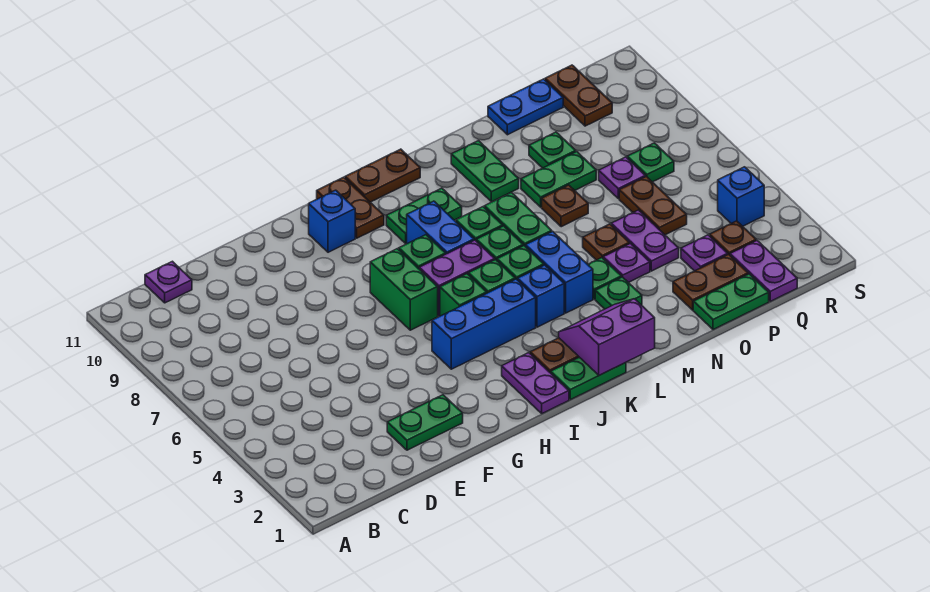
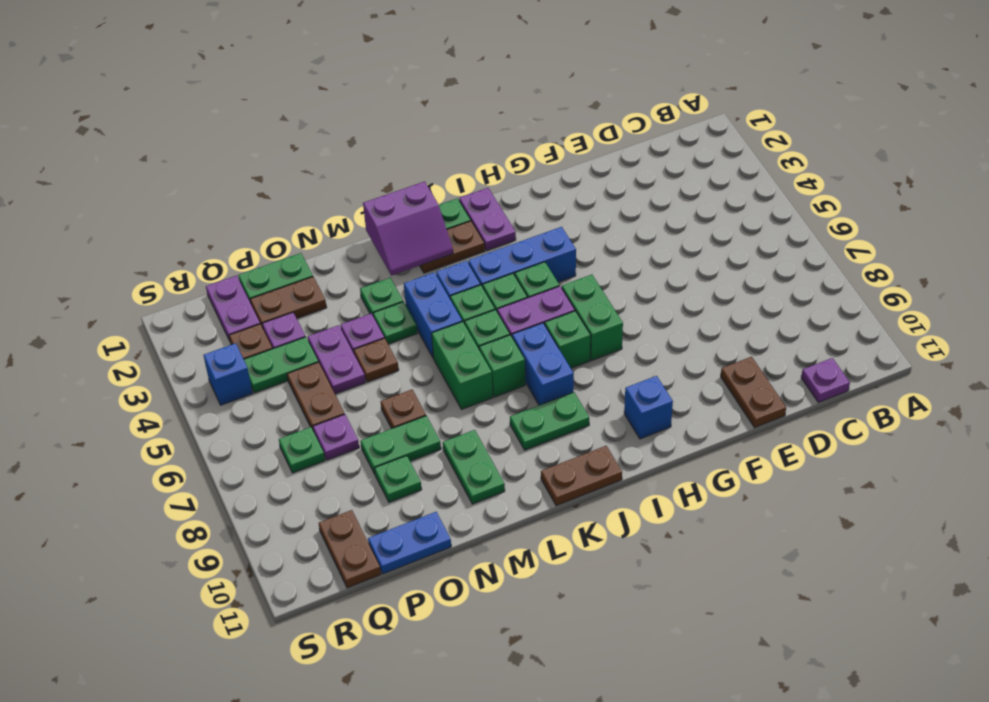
green plate E2:F2 level 1 -> green plate P4:Q4 level 1
brown plate I10:I11 level 1 -> brown plate E10:E11 level 1

